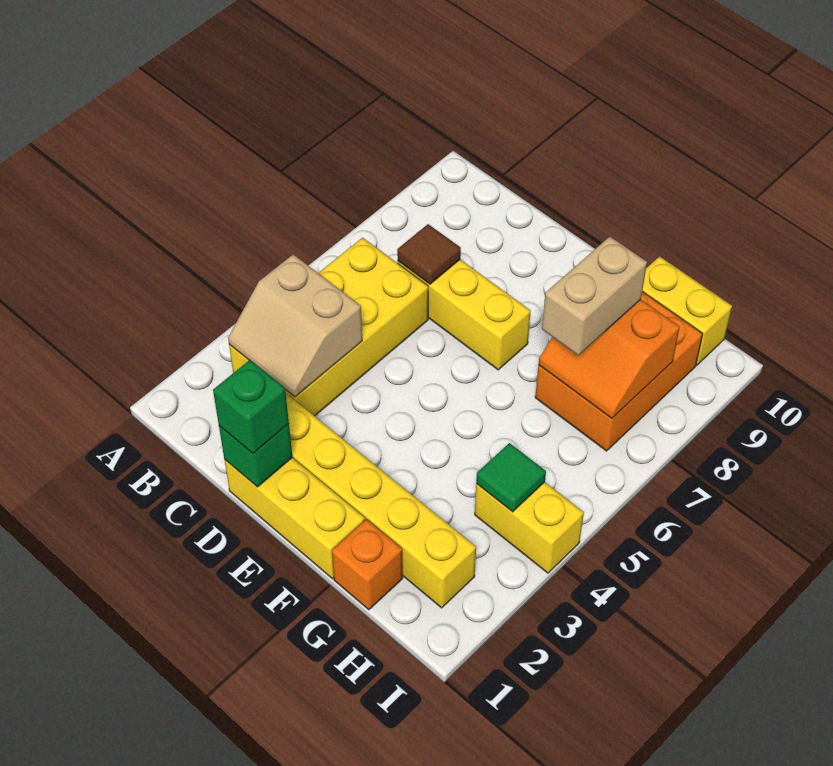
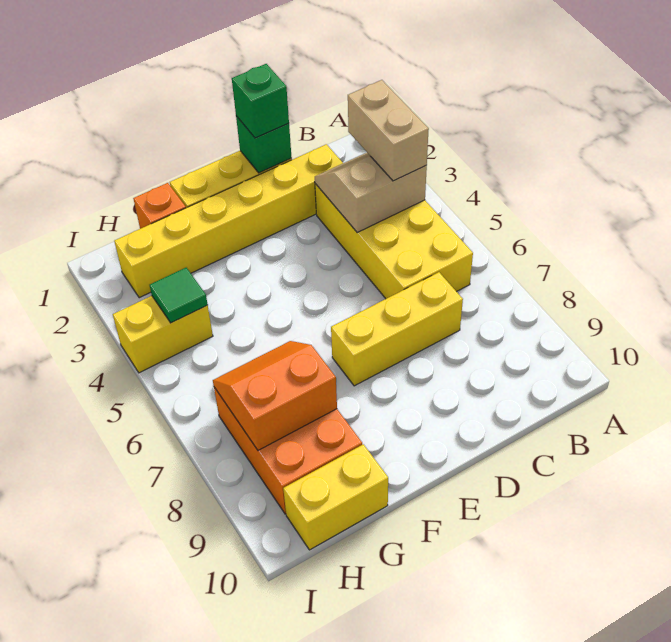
brown tile C7 level 2 -> none
tan brick G7:G8 level 3 -> tan brick B3:B4 level 3

